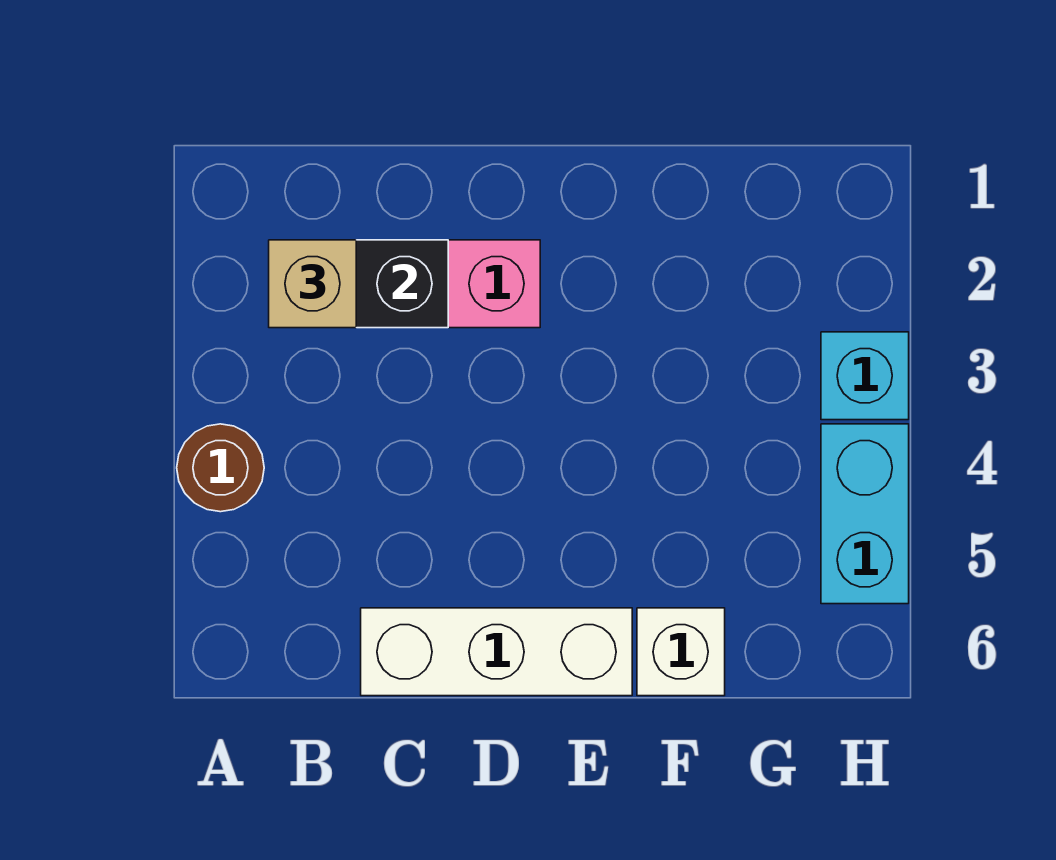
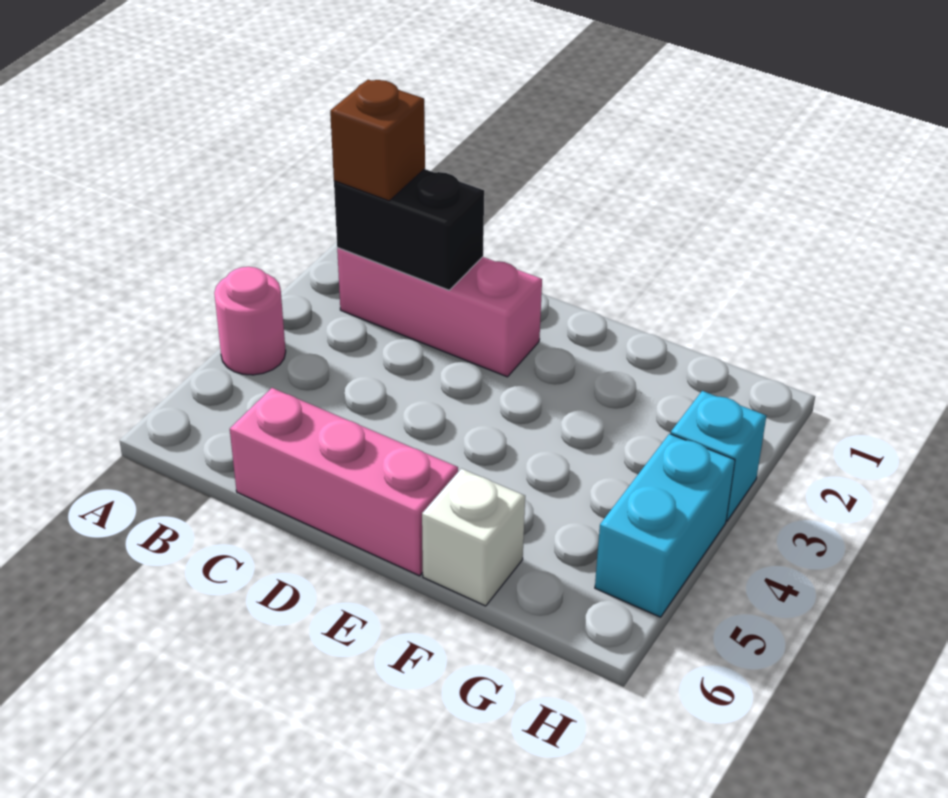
brown round brick A4 level 1 -> pink round brick A4 level 1
tan brick B2 level 3 -> brown brick B2 level 3
white brick C6:E6 level 1 -> pink brick C6:E6 level 1

